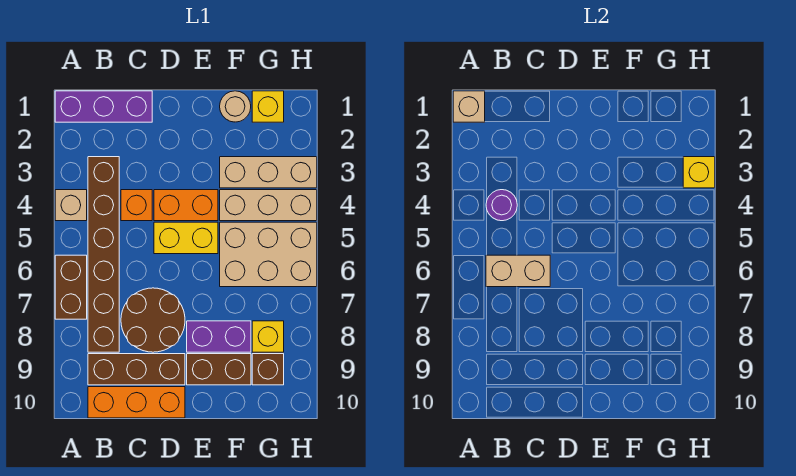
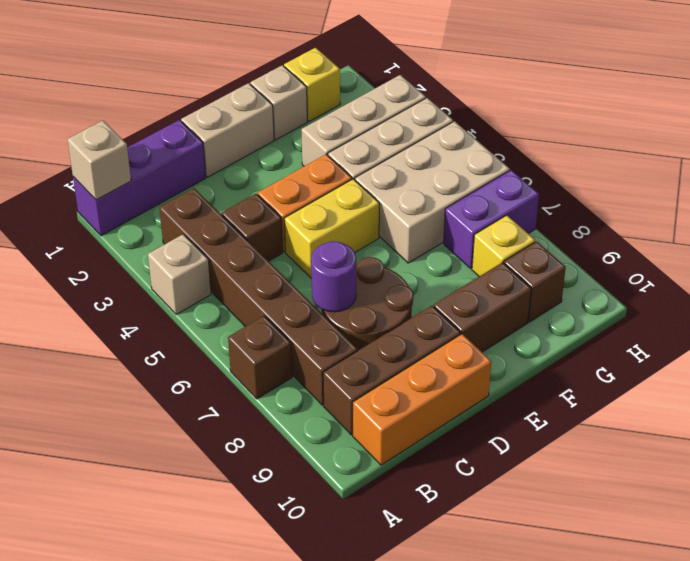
brown brick A6:A7 level 1 -> brown brick A7 level 1
purple round brick B4 level 2 -> purple round brick C7 level 2
tan brick B6:C6 level 2 -> tan brick D1:E1 level 1
orange brick C4 level 1 -> brown brick C4 level 1
purple brick E8:F8 level 1 -> purple brick G7:H7 level 1
tan round brick F1 level 1 -> tan brick F1 level 1
yellow brick H3 level 2 -> none

